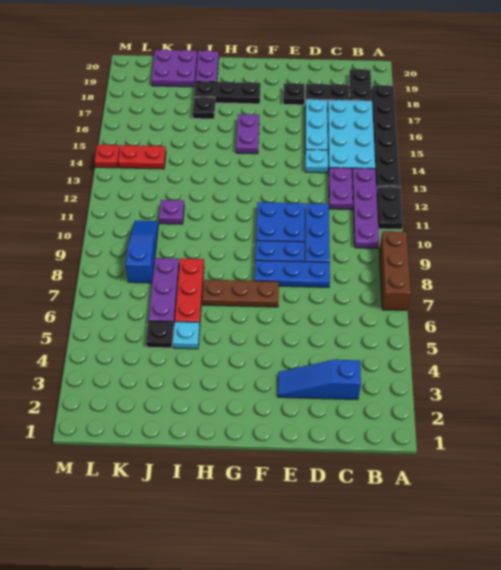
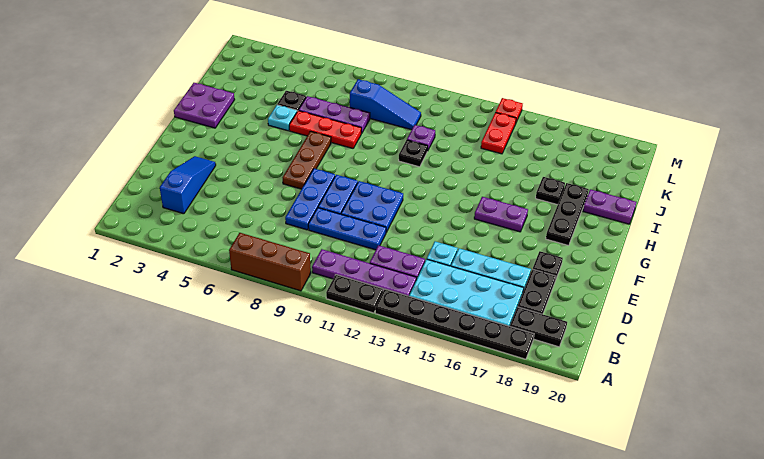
none -> black plate I11 level 1
purple plate J19:K20 level 1 -> purple plate H1:I2 level 1

